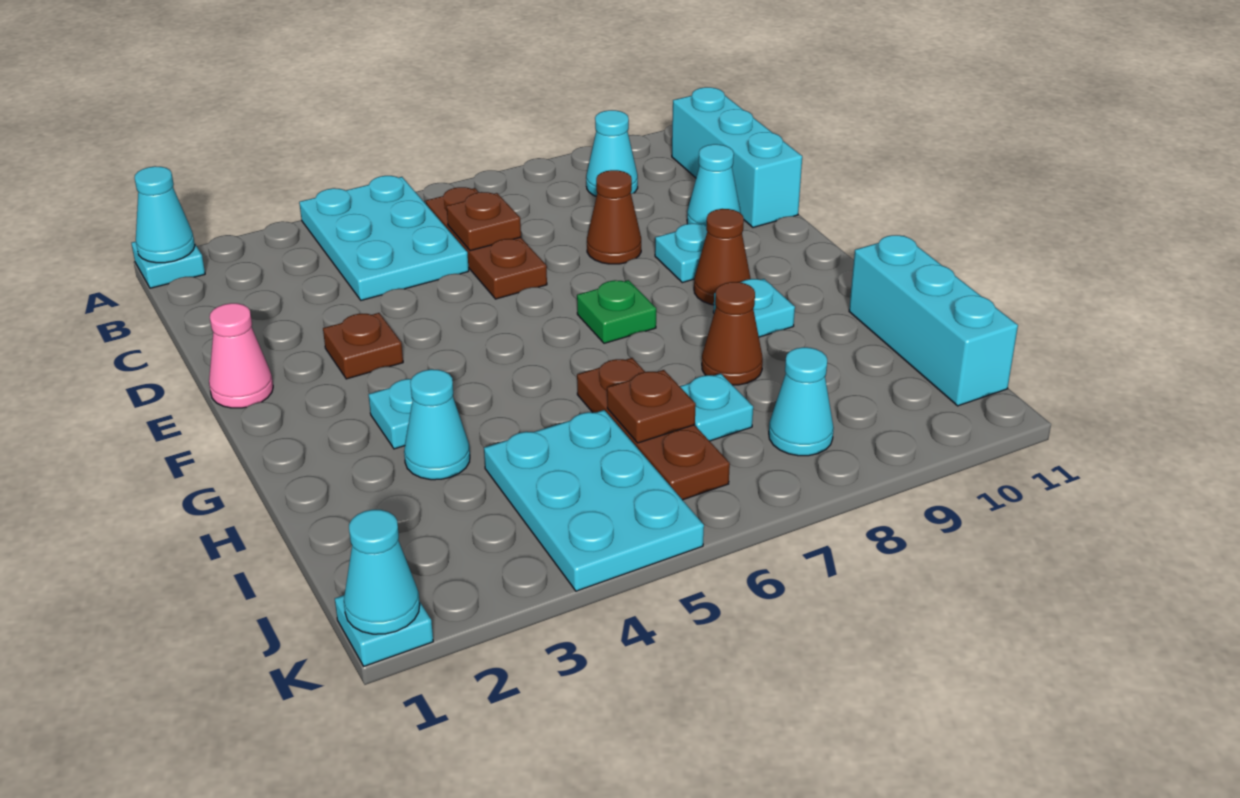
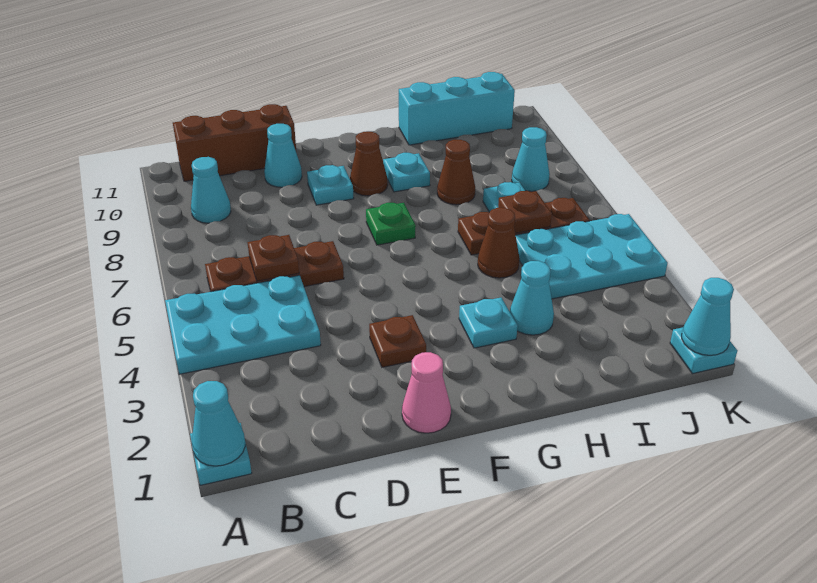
cyan brick B11:D11 level 1 -> brown brick B11:D11 level 1
brown cone D8 level 1 -> brown cone H5 level 1

